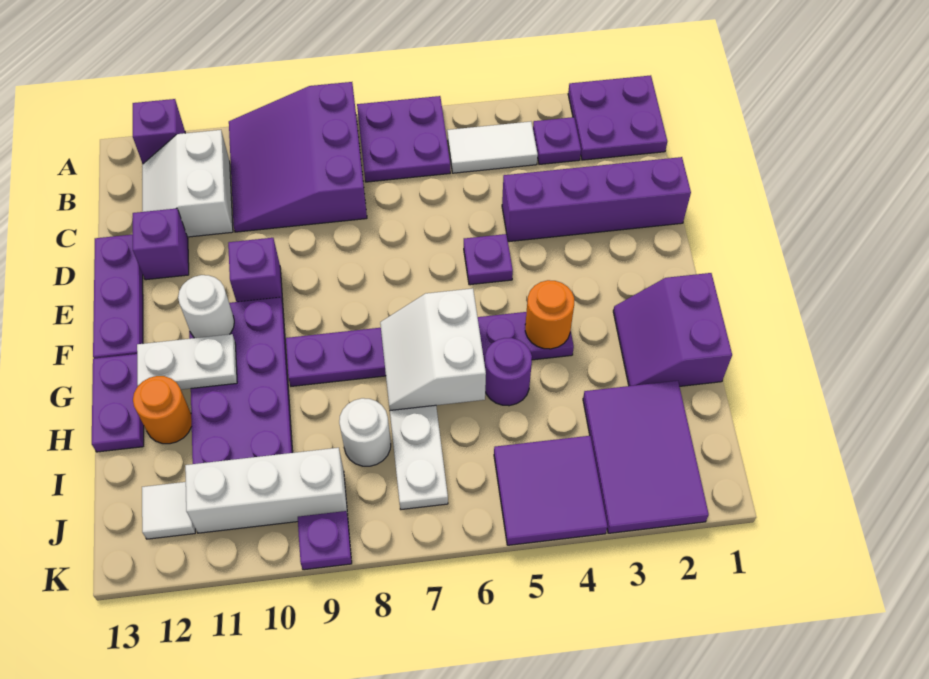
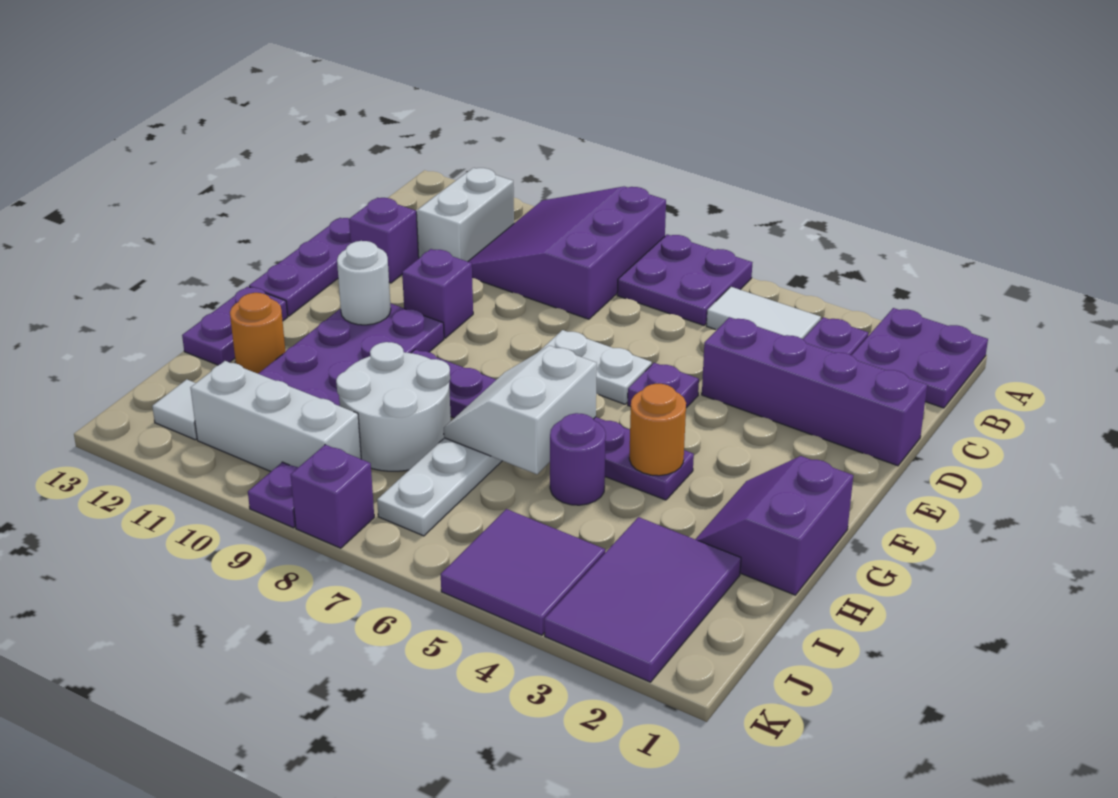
purple brick A12 level 1 -> purple brick K8 level 1
white plate G11:G12 level 2 -> white plate E6:E7 level 1
white round brick I8 level 1 -> white round brick H8:I9 level 1

